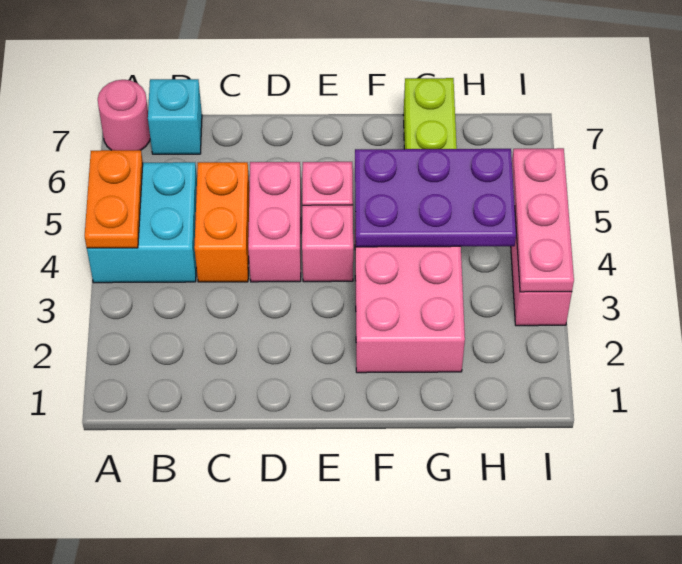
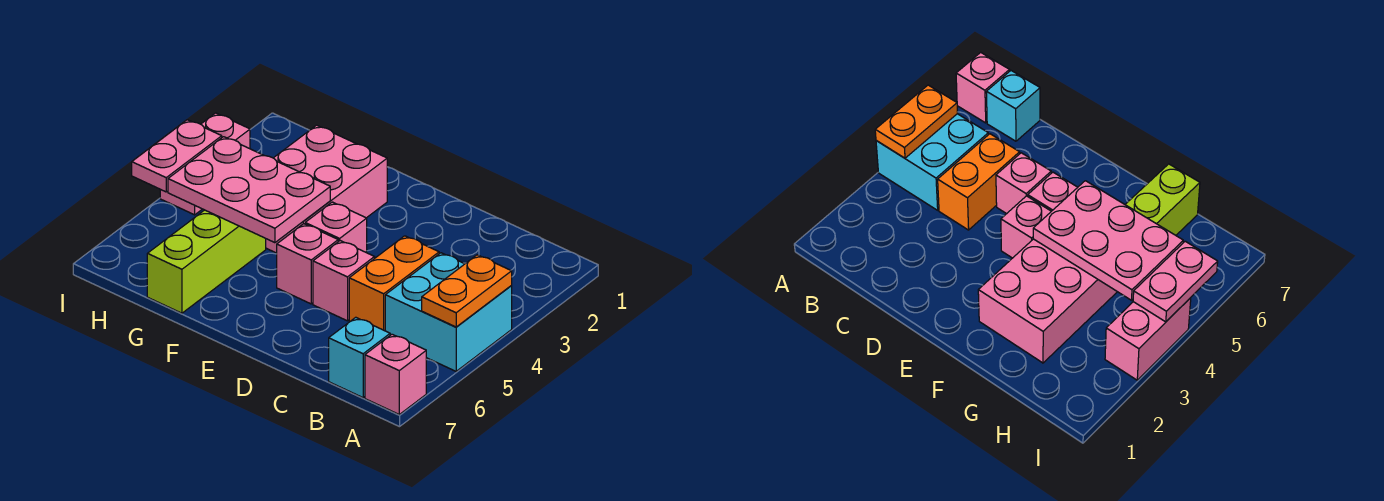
pink round brick A7 level 1 -> pink brick A7 level 1
pink brick D4:D5 level 1 -> pink brick D5 level 1
purple plate F4:H5 level 2 -> pink plate F4:H5 level 2
pink plate I3:I5 level 2 -> pink plate I4:I5 level 2

